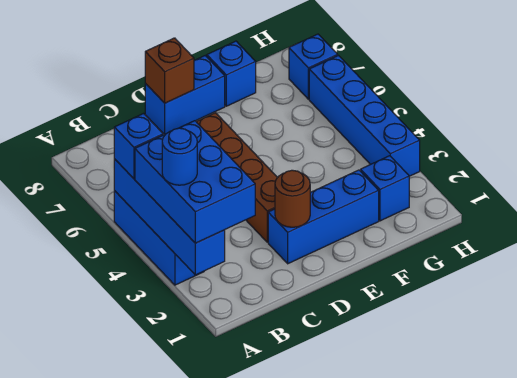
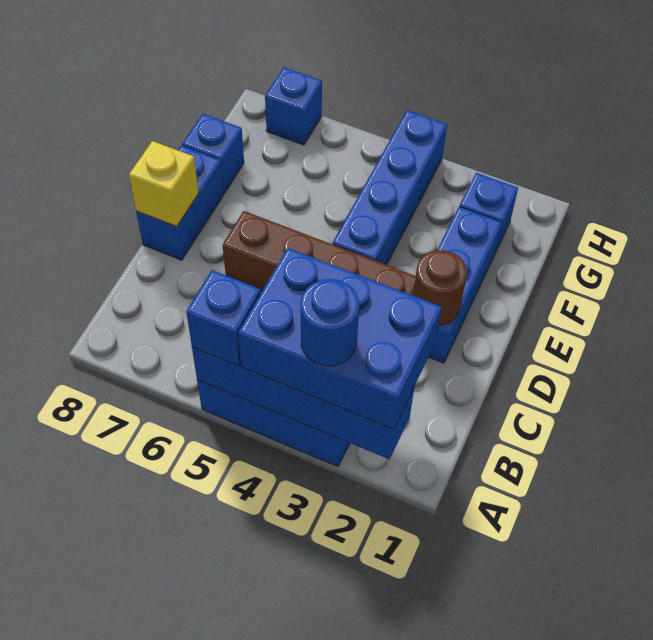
brown brick D8 level 2 -> yellow brick D8 level 2
blue brick H3:H6 level 1 -> blue brick E4:H4 level 1

